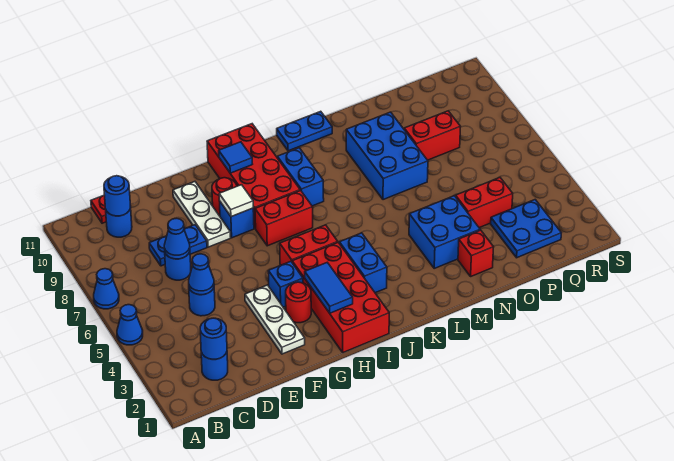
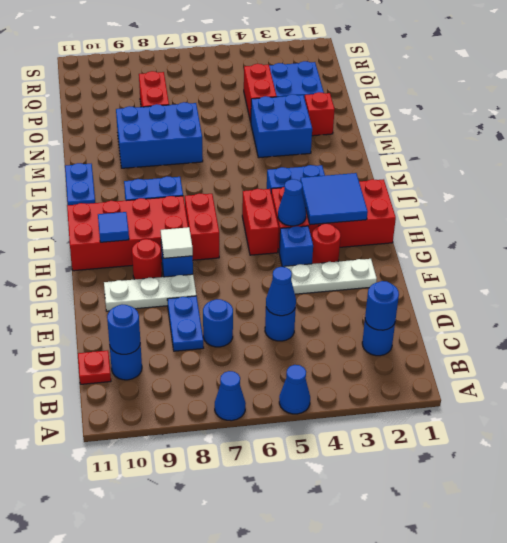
blue cone D7 level 2 -> blue cone H4 level 2
blue tile H2:H3 level 2 -> blue tile H2:I3 level 2

